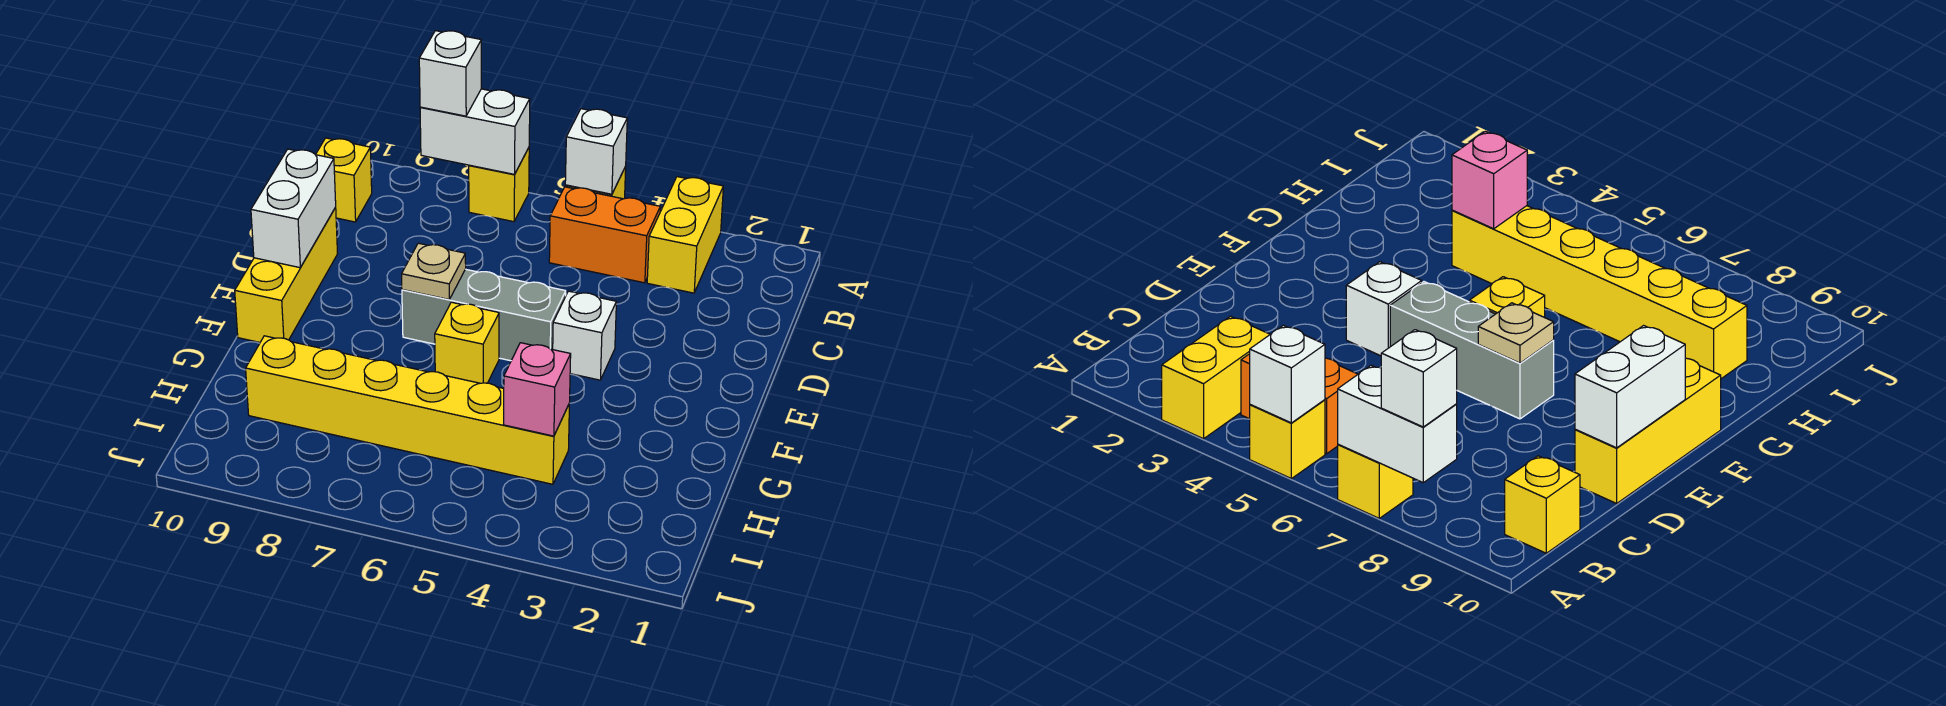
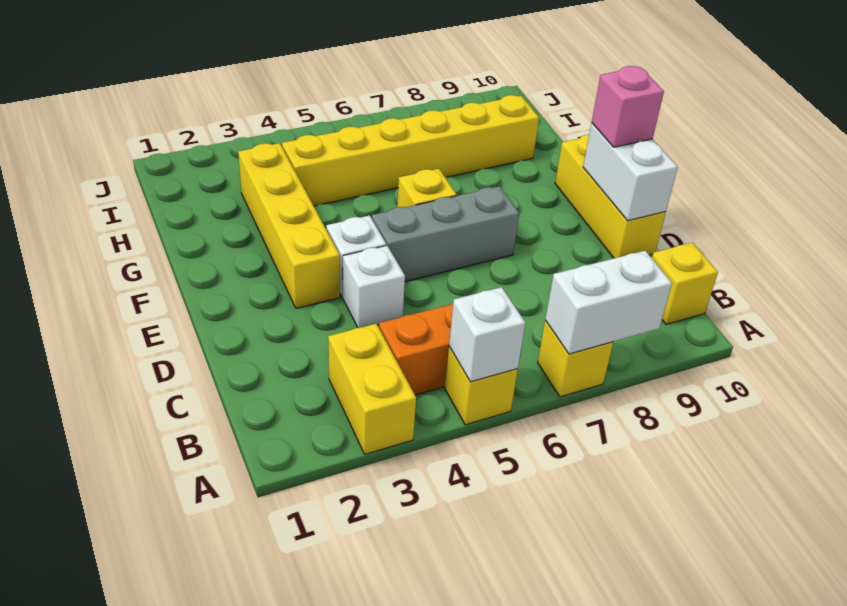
white brick A8 level 3 -> white brick D4 level 1
none -> yellow brick E3:H3 level 1
tan plate E7 level 2 -> none
pink brick H4 level 2 -> pink brick E10 level 3

